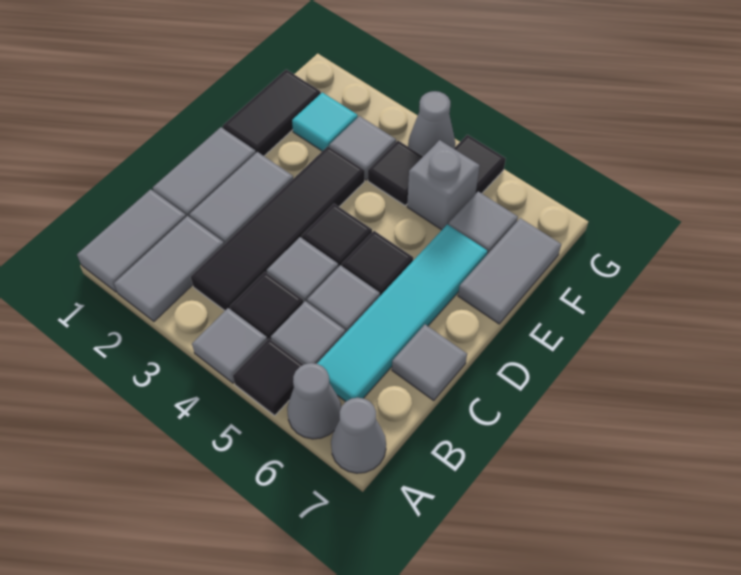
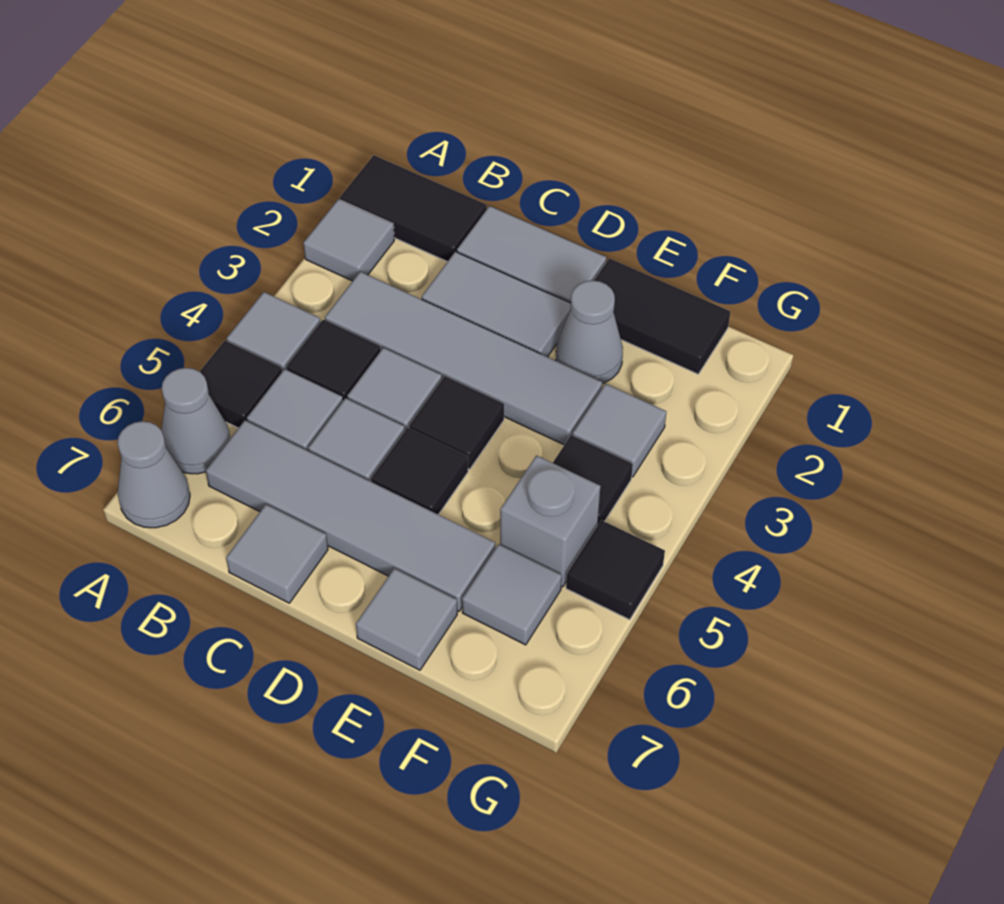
grey tile A1:B1 level 1 -> black tile A1:B1 level 1
grey tile A2:B2 level 1 -> grey tile A2 level 1
black tile B3:E3 level 1 -> grey tile B3:E3 level 1
cyan tile B6:E6 level 1 -> grey tile B6:E6 level 1
grey tile E7:F7 level 1 -> grey tile E7 level 1
cyan tile F2 level 1 -> none
grey cone G4 level 1 -> grey cone E2 level 1

